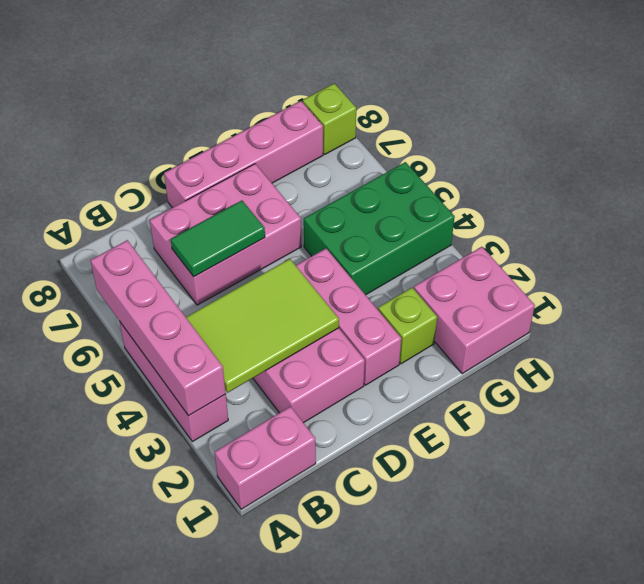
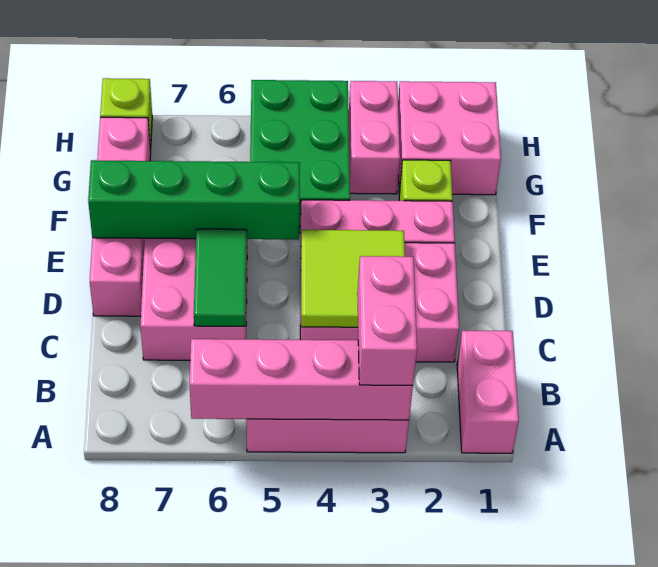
none -> pink brick A3:B3 level 3
lime tile B3:D4 level 2 -> lime tile C3:D4 level 2
none -> green brick E5:E8 level 2
none -> pink brick G3:H3 level 1

